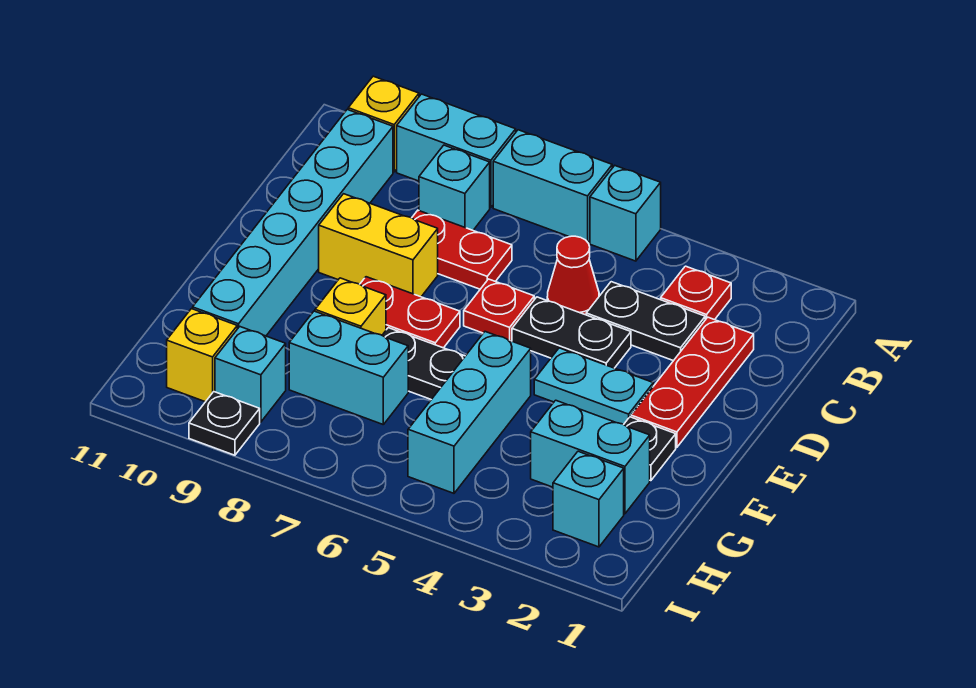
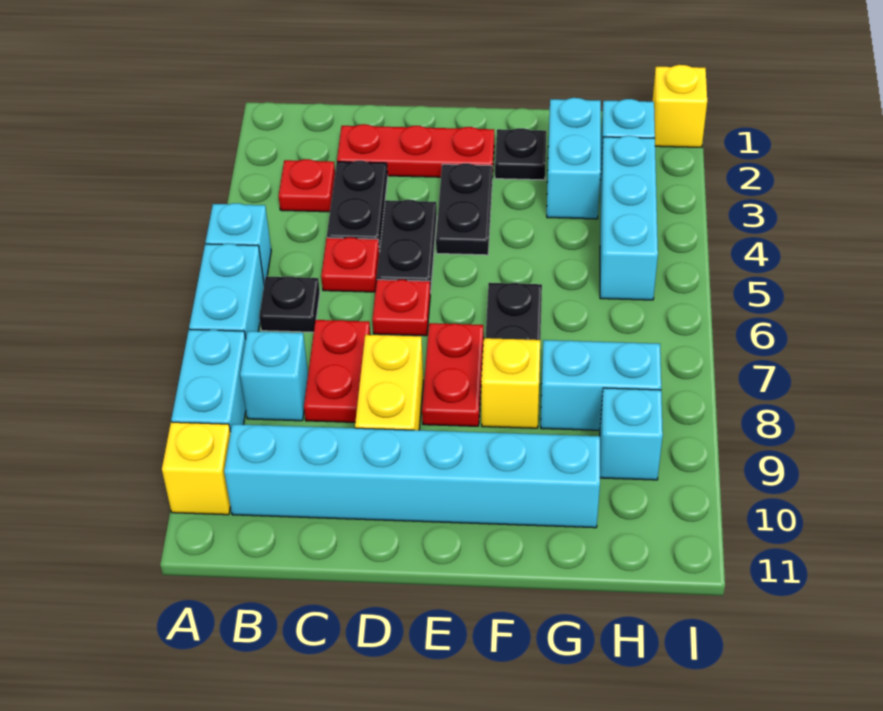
red cone C5 level 1 -> red plate C5 level 1
cyan plate E3:E4 level 1 -> black plate E3:E4 level 1
cyan brick F5:H5 level 1 -> cyan brick H3:H5 level 1
cyan brick G7:G8 level 1 -> cyan brick G8:H8 level 1
yellow brick H10 level 1 -> yellow brick I1 level 1
black plate I9 level 1 -> black plate B6 level 1

